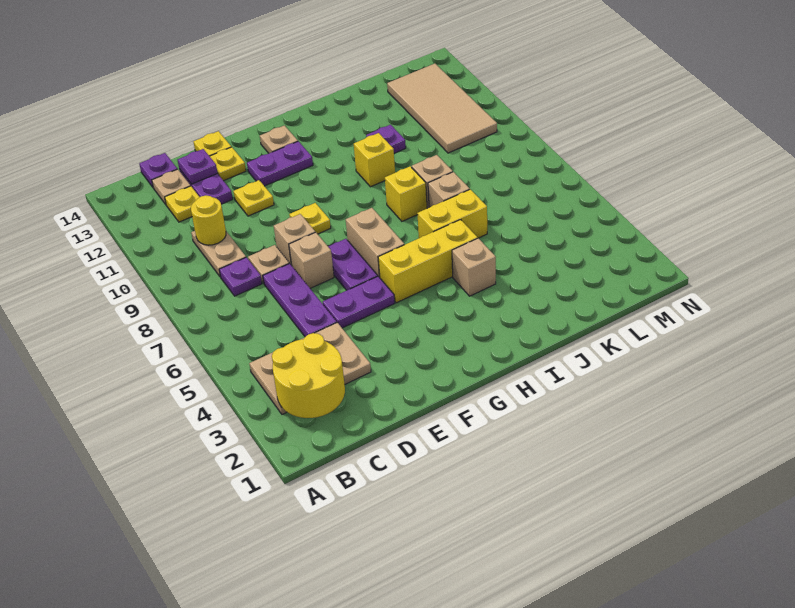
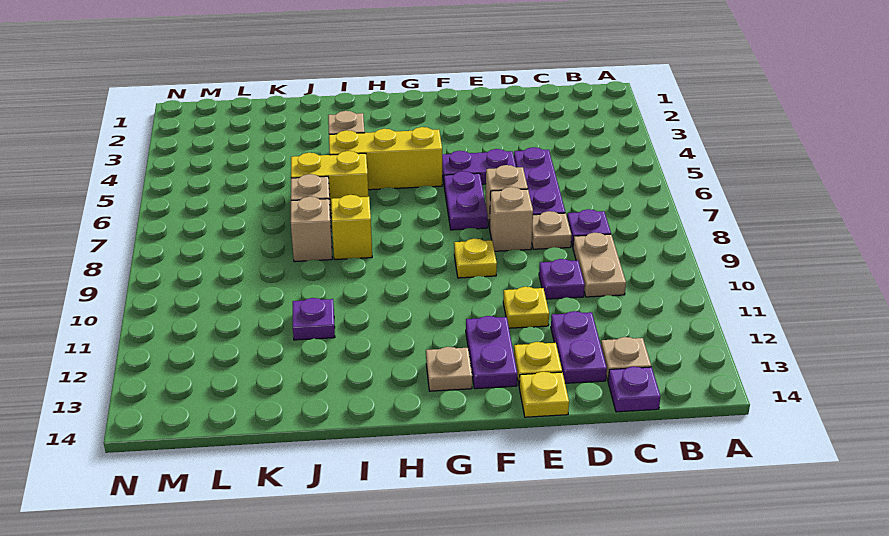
yellow round brick B2:C3 level 2 -> none
tan plate B3:D4 level 1 -> none
yellow round brick C10 level 2 -> none
yellow plate C12 level 1 -> none
purple plate D13 level 2 -> purple plate D10 level 1
purple plate F12:G12 level 1 -> purple plate F12:F13 level 1
tan brick G6:G7 level 1 -> none
yellow brick I10 level 1 -> none
tan tile L10:M13 level 1 -> none

